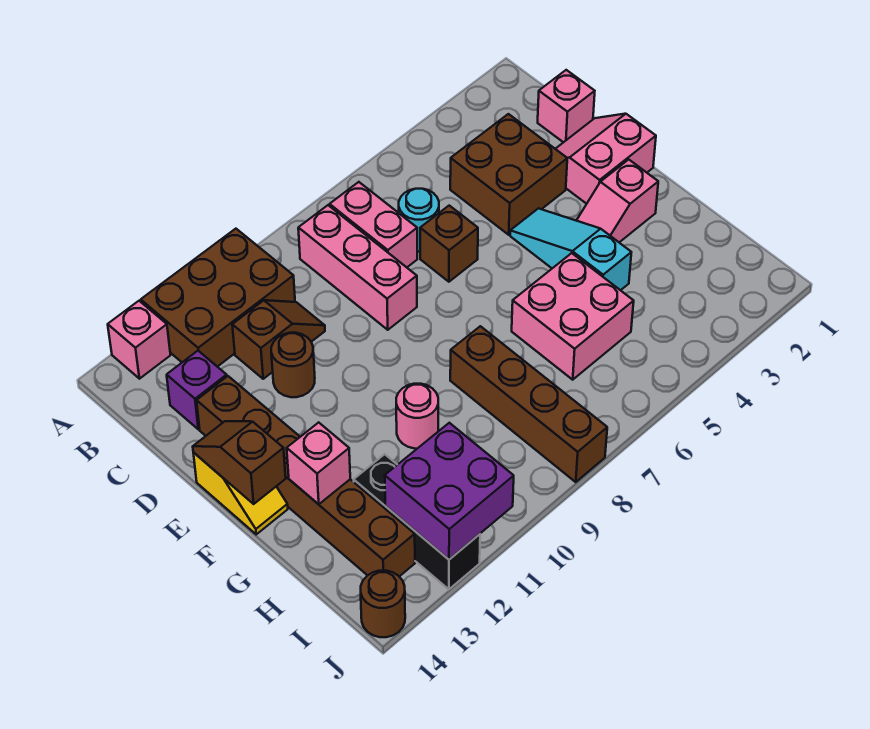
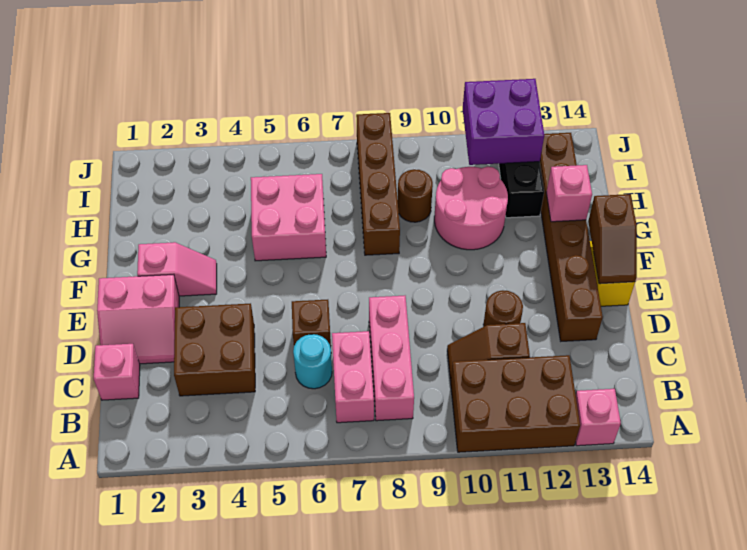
purple brick C13 level 1 -> none
cyan slope E4:G4 level 1 top G -> none
pink round brick G10 level 1 -> pink round brick G10:H11 level 1
brown round brick J14 level 1 -> brown round brick H9 level 1

